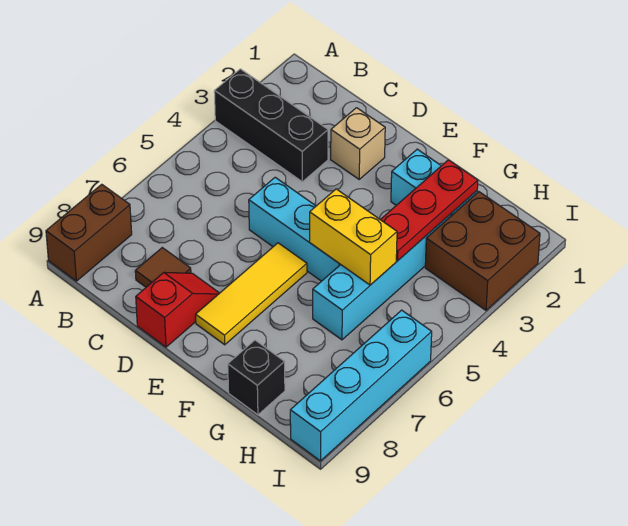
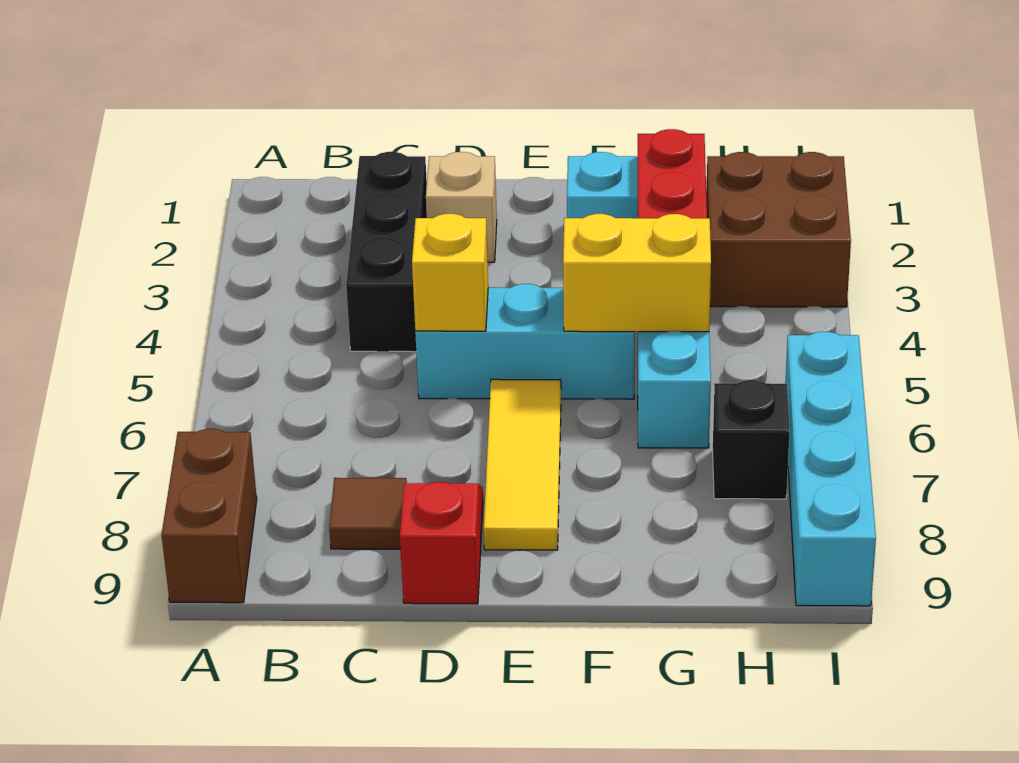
black brick A3:C3 level 1 -> black brick C2:C4 level 1
none -> yellow brick D5 level 2
black brick G9 level 1 -> black brick H7 level 1

